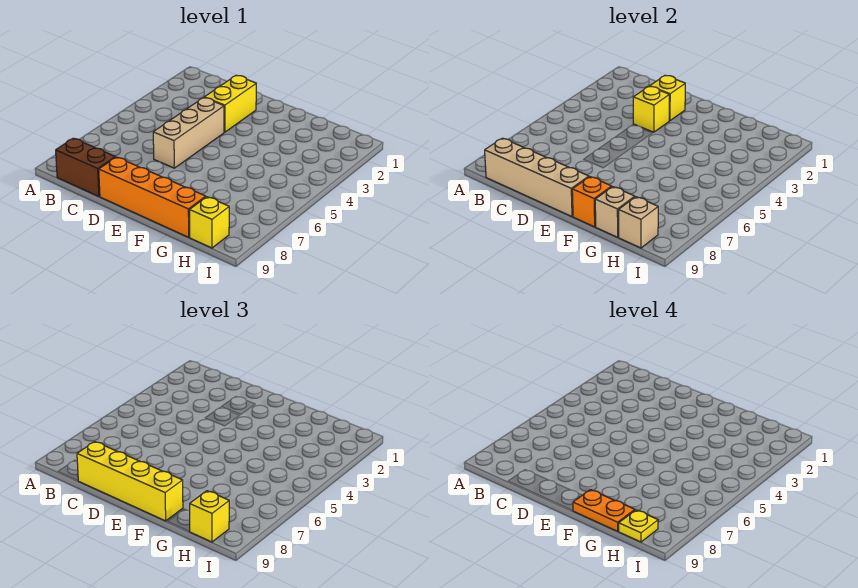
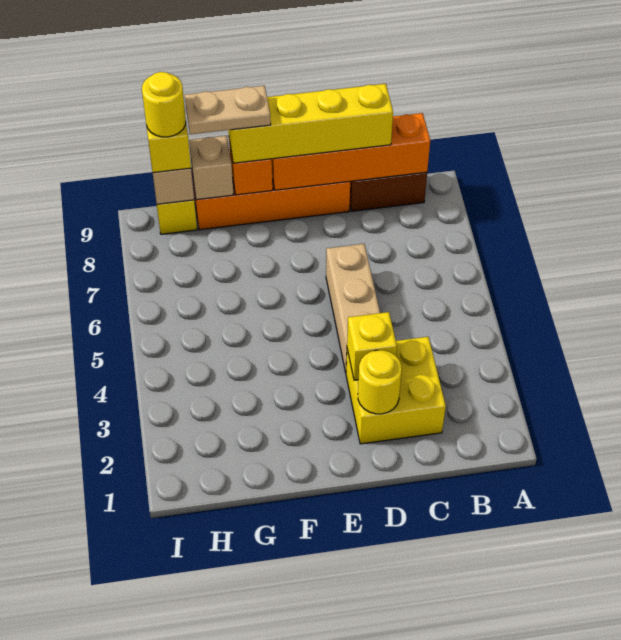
tan brick B9:E9 level 2 -> orange brick B9:E9 level 2
yellow brick D2:D3 level 1 -> yellow brick C2:D3 level 1
yellow brick D2 level 2 -> yellow round brick D2 level 2
orange plate F9:G9 level 4 -> tan plate F9:G9 level 4
yellow plate H9 level 4 -> yellow round brick H9 level 4

